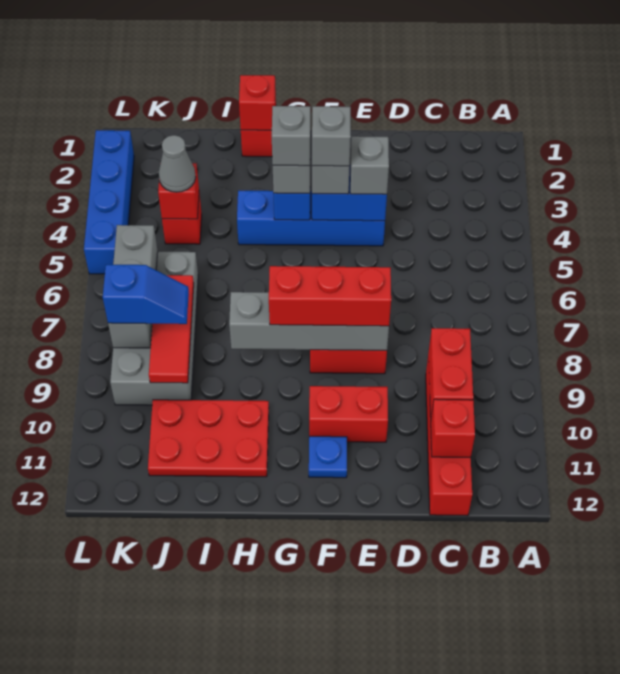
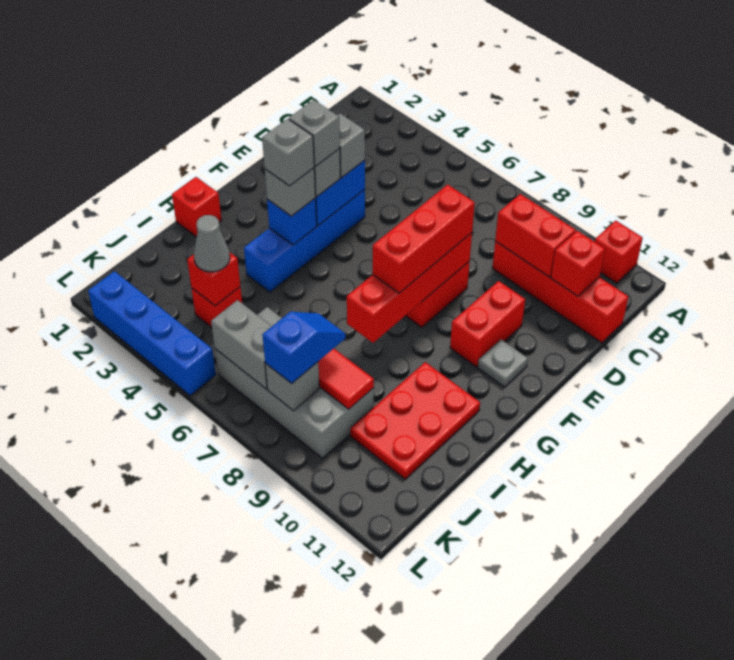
grey brick E8:H8 level 2 -> red brick E8:H8 level 2
blue plate F11 level 1 -> grey plate F11 level 1
red brick H1 level 2 -> red brick A11 level 1

